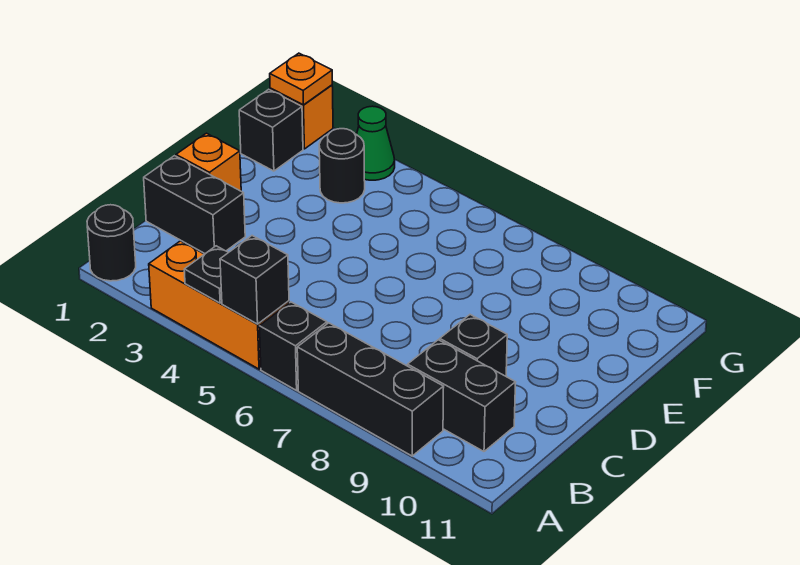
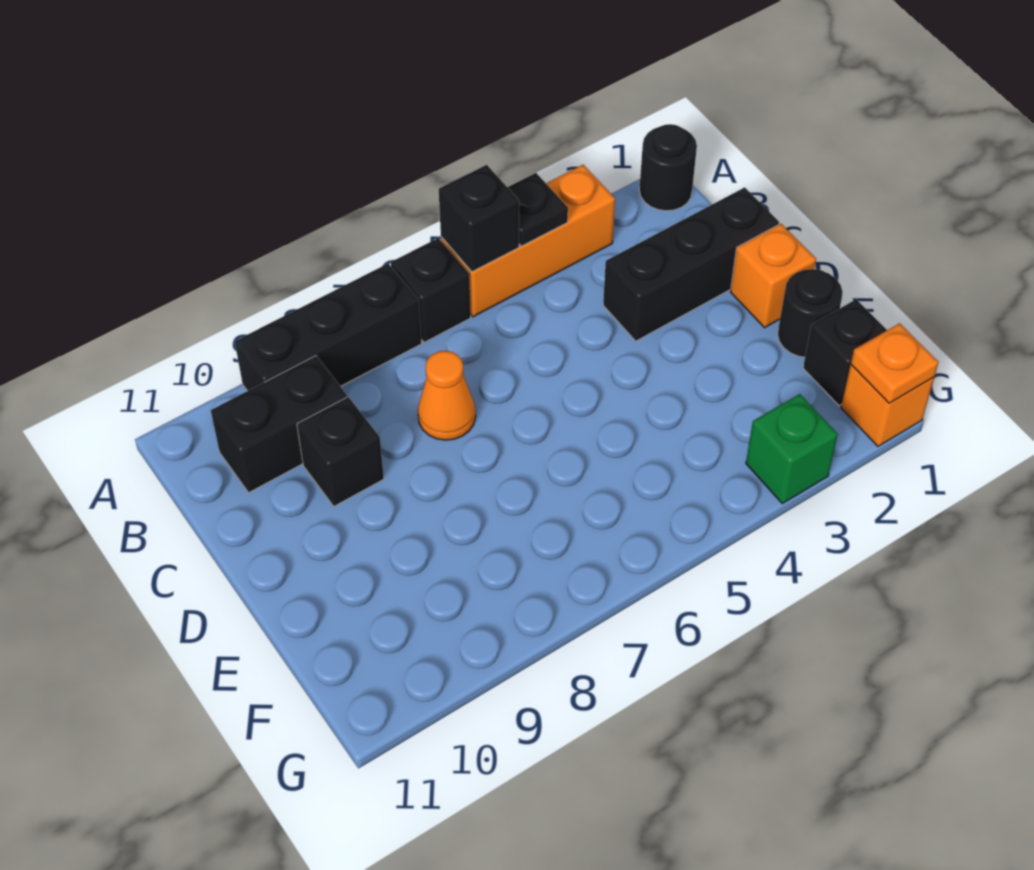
black brick C1:C2 level 1 -> black brick C1:C3 level 1
none -> orange cone C7 level 1
black round brick F3 level 1 -> black round brick E1 level 1
green cone G3 level 1 -> green brick G3 level 1

